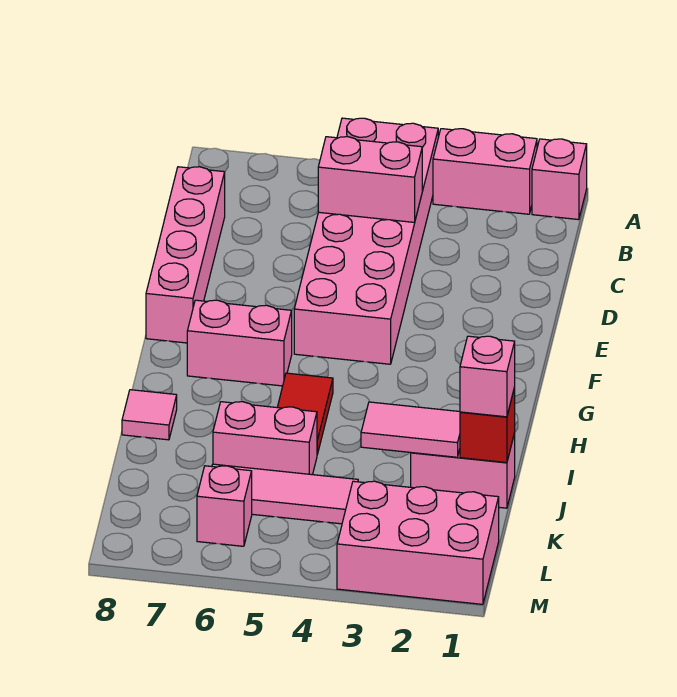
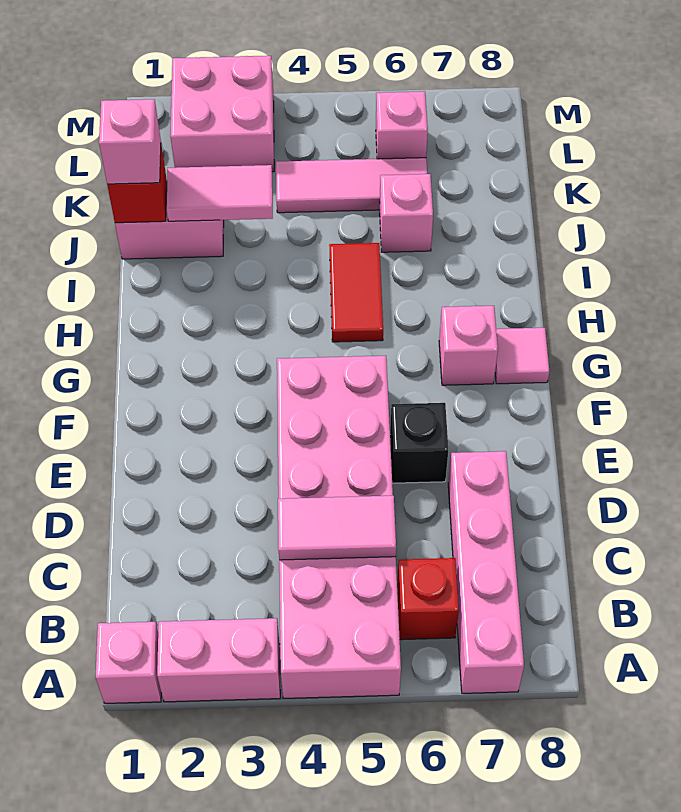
none -> red brick B6 level 1
pink brick C4:C5 level 2 -> pink tile C4:C5 level 2
pink brick C8:F8 level 1 -> pink brick A7:D7 level 1
none -> black brick E6 level 1
pink brick G6:G7 level 1 -> pink brick G7 level 1
pink tile I8 level 1 -> pink tile G8 level 1
pink brick J5:J6 level 1 -> pink brick J6 level 1
pink brick L1:M3 level 1 -> pink brick L2:M3 level 1

